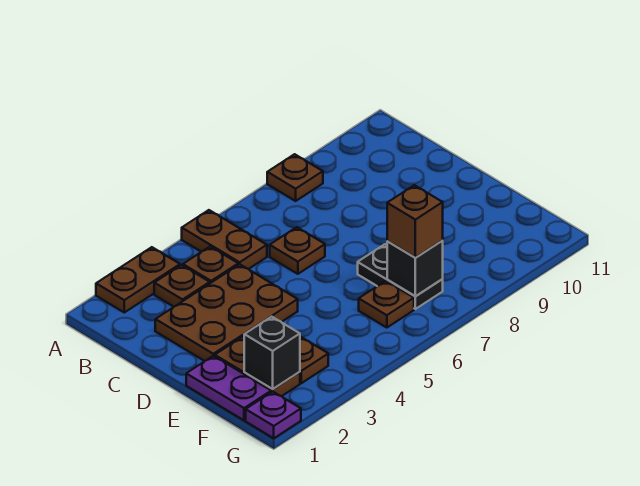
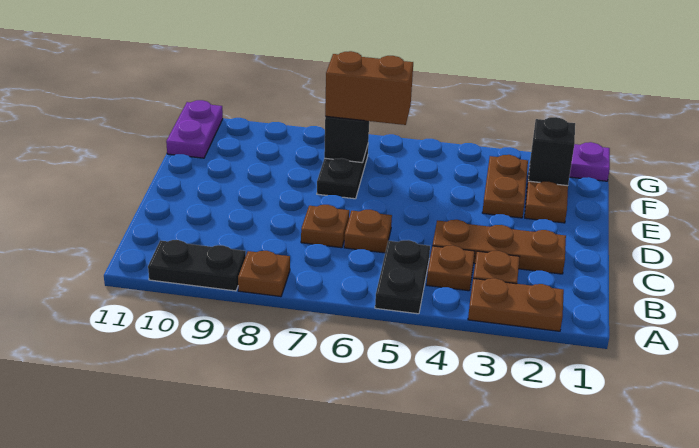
brown plate A5:B5 level 1 -> black plate A5:B5 level 1
none -> black plate A9:A10 level 1
brown plate C2:D4 level 1 -> brown plate C2:C4 level 1
purple plate E1:F1 level 1 -> purple plate F11:G11 level 1
brown plate F6 level 1 -> brown plate C7 level 1
brown brick F7 level 3 -> brown brick F6:F7 level 3

